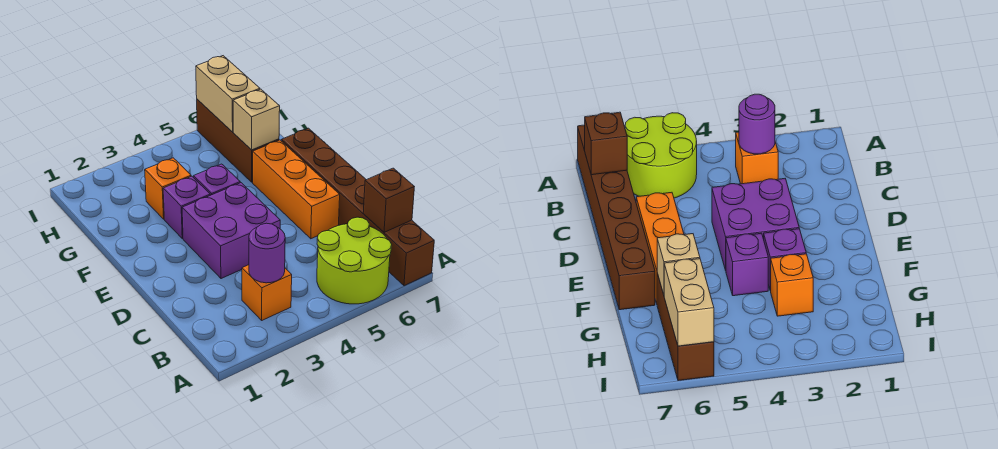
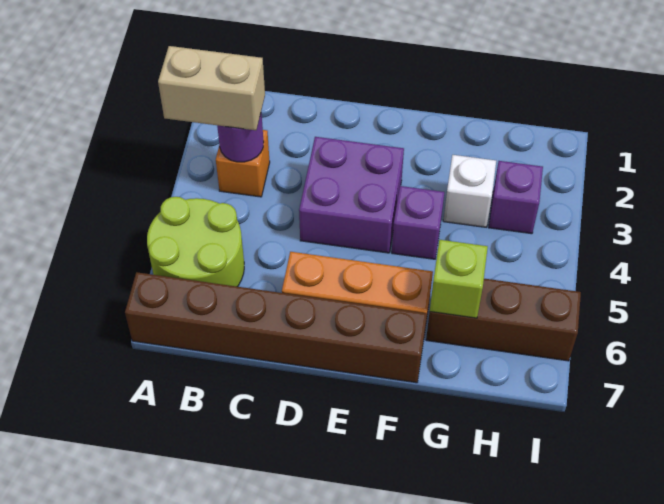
brown brick B7 level 2 -> none
purple brick F3 level 1 -> purple brick H3 level 1
orange brick G3 level 1 -> white brick G3 level 1
tan brick G6 level 2 -> lime brick G6 level 2
tan brick H6:I6 level 2 -> tan brick A3:B3 level 3

